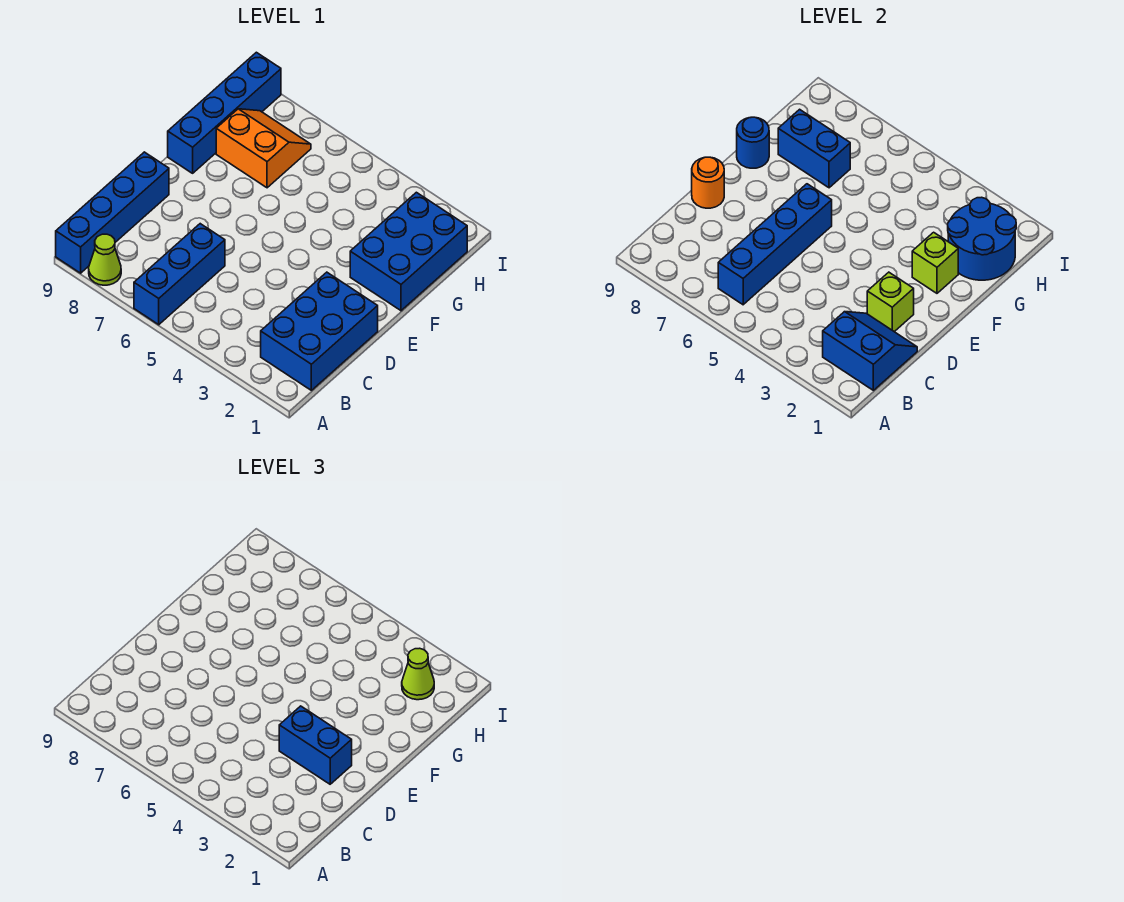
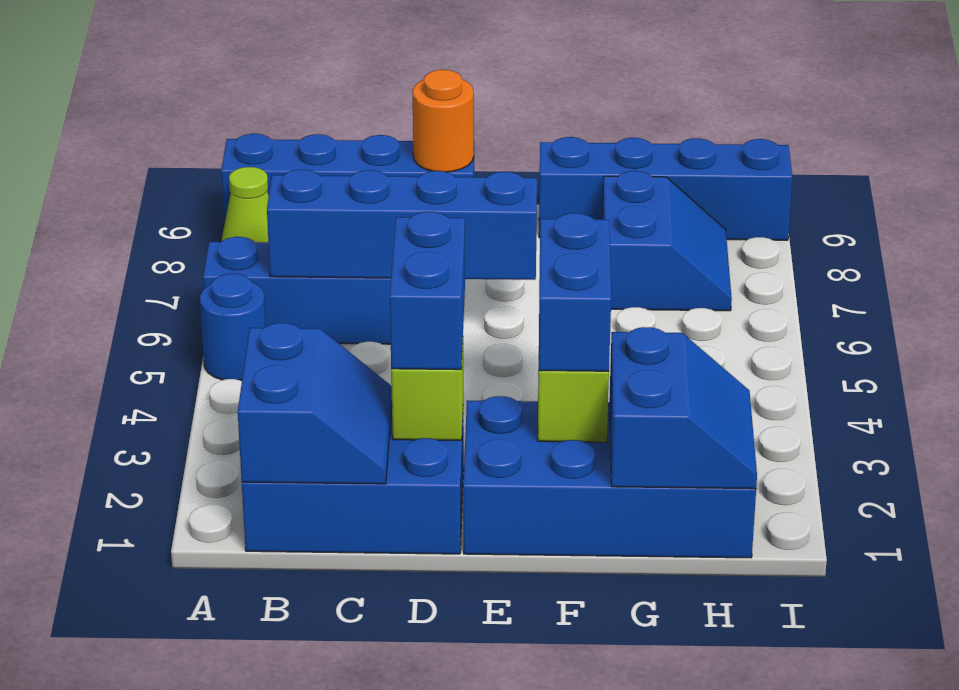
blue brick F1:H2 level 1 -> blue brick E1:H2 level 1
blue round brick F9 level 2 -> blue round brick A5 level 1
blue round brick G1:H2 level 2 -> blue slope G1:H2 level 2 top G
orange slope G7:H8 level 1 top G -> blue slope G7:H8 level 1 top G
blue brick G7:G8 level 2 -> blue brick F2:F3 level 3
lime cone H2 level 3 -> none

